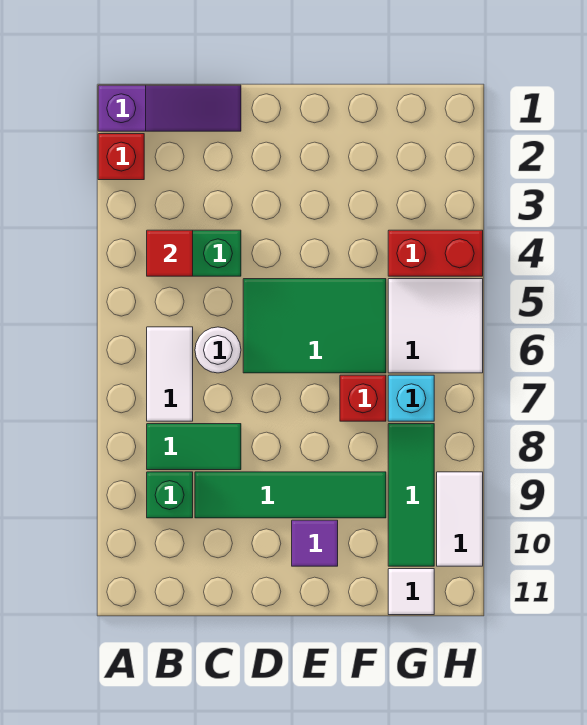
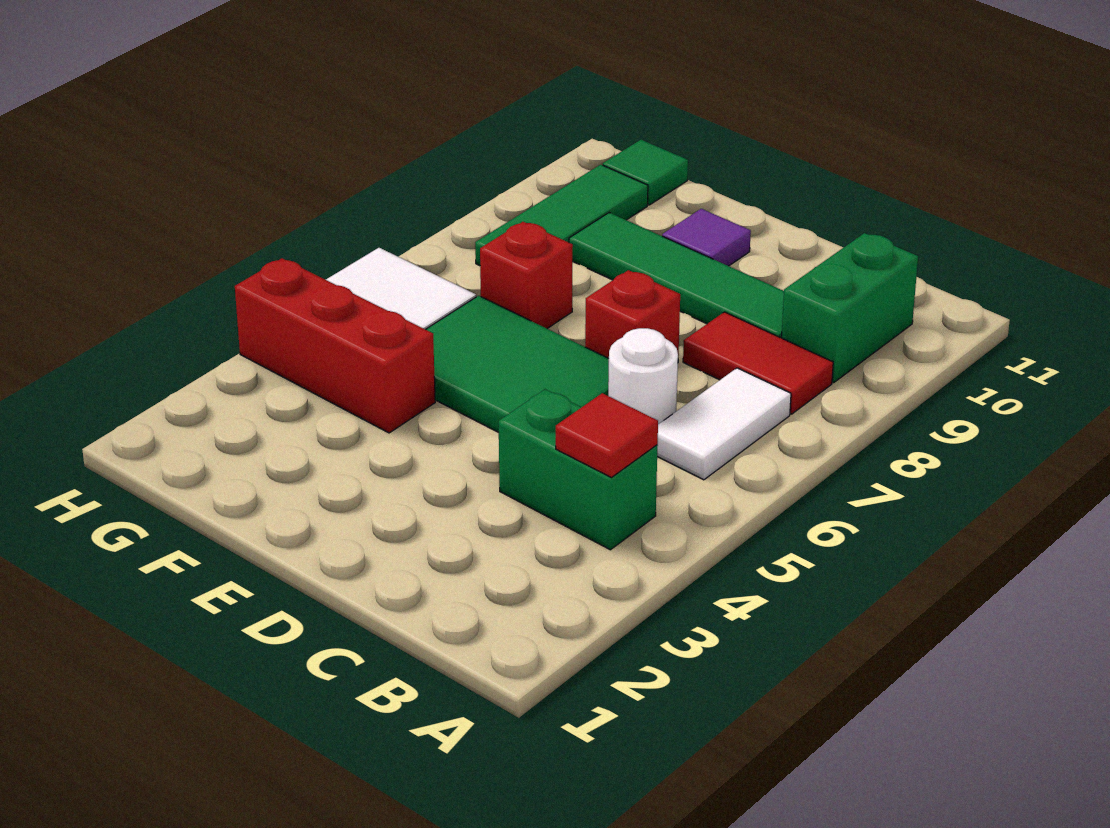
purple slope A1:C1 level 1 top A -> none
red brick A2 level 1 -> red brick D7 level 1
green tile B8:C8 level 1 -> red tile B8:C8 level 1
green brick B9 level 1 -> green brick B9:B10 level 1
red brick G4:H4 level 1 -> red brick F4:H4 level 1
cyan brick G7 level 1 -> none
white tile G11 level 1 -> green tile G11 level 1
white tile H9:H10 level 1 -> none

